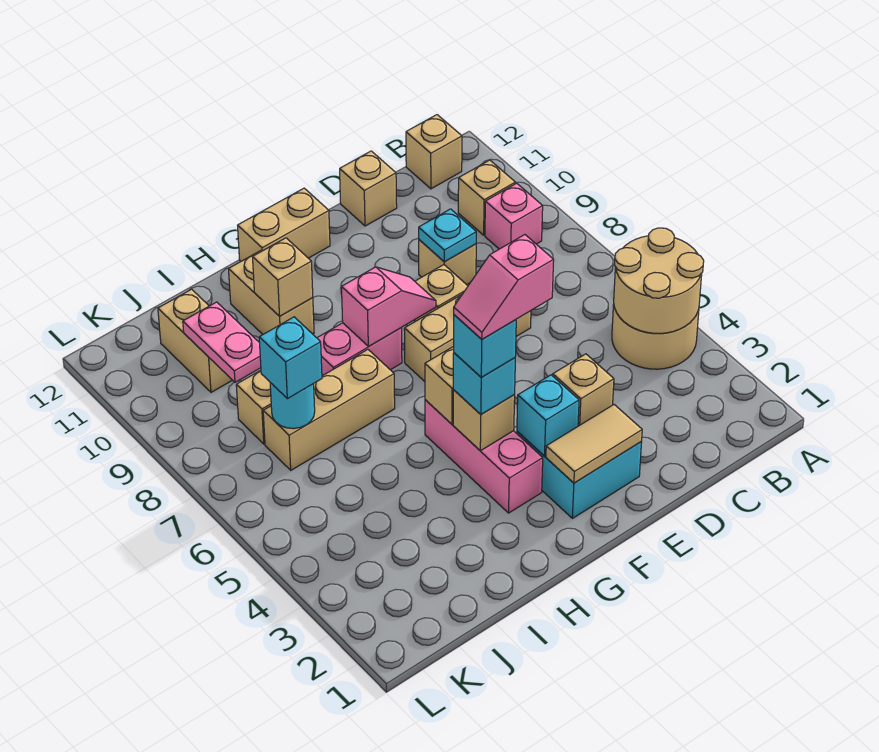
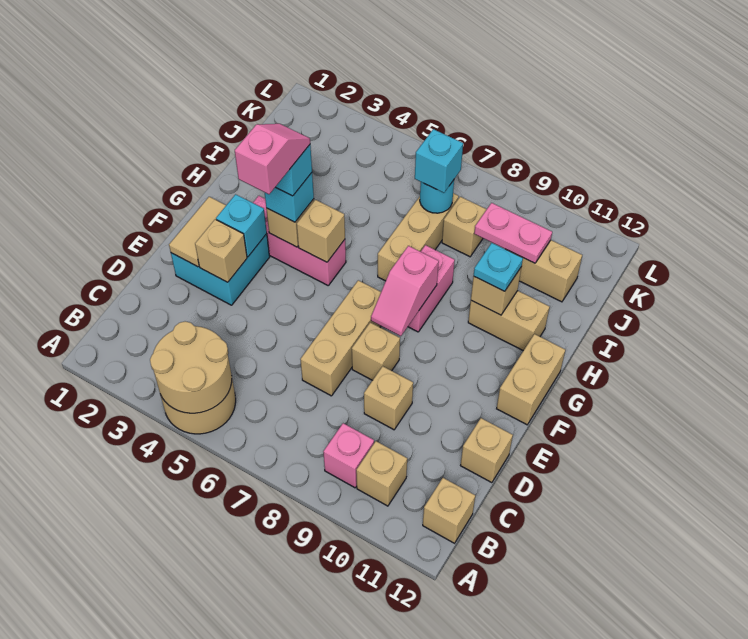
cyan plate D9 level 2 -> cyan plate H10 level 3

